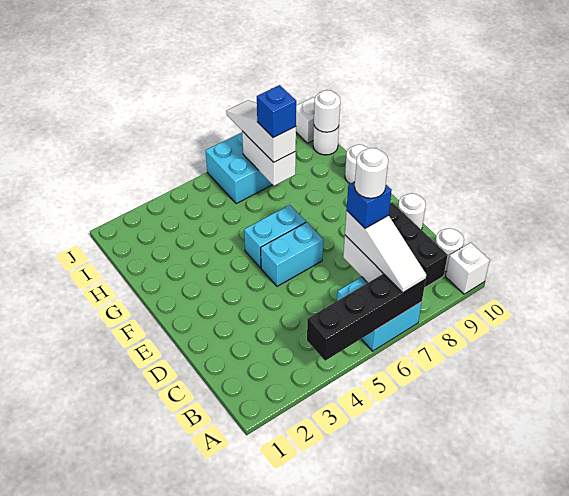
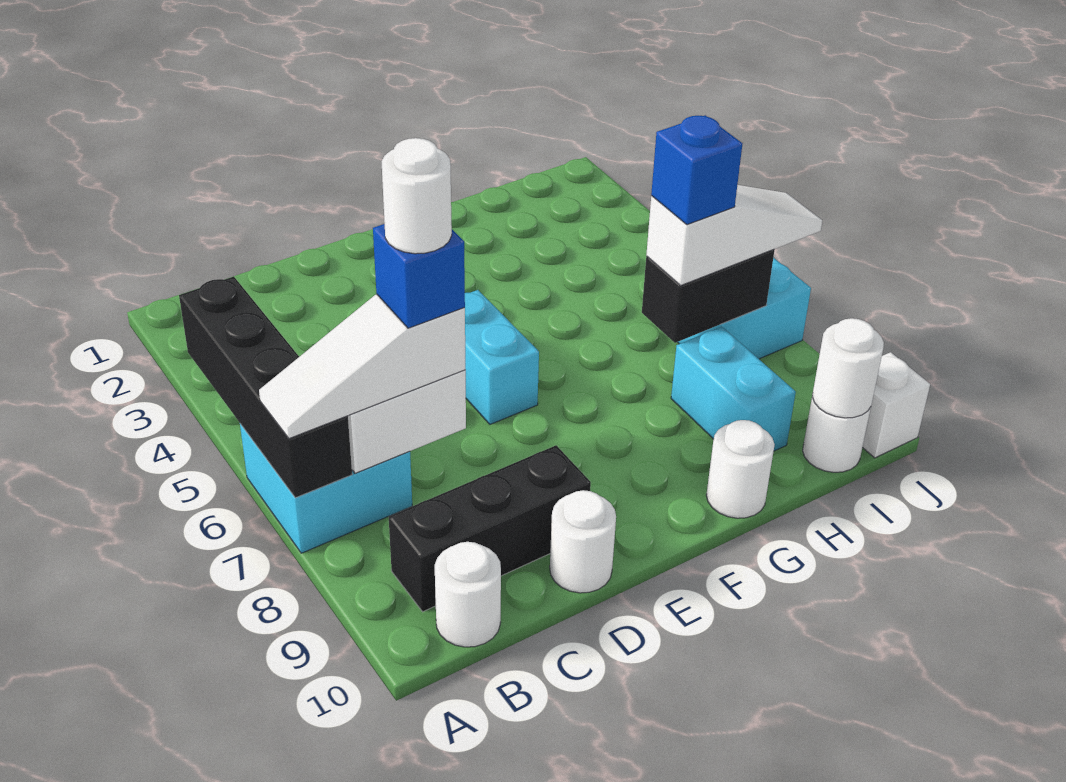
white brick A10 level 1 -> none
cyan brick F5:F6 level 1 -> cyan brick H8:H9 level 1
white brick H7:I7 level 2 -> black brick H7:I7 level 2

